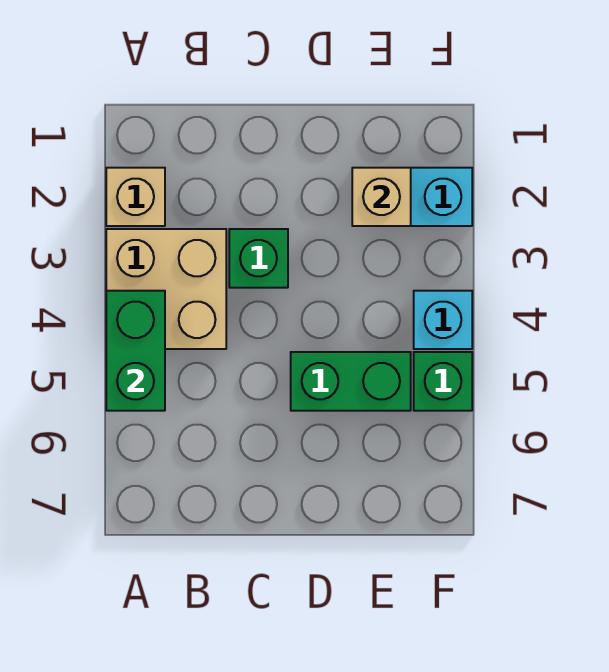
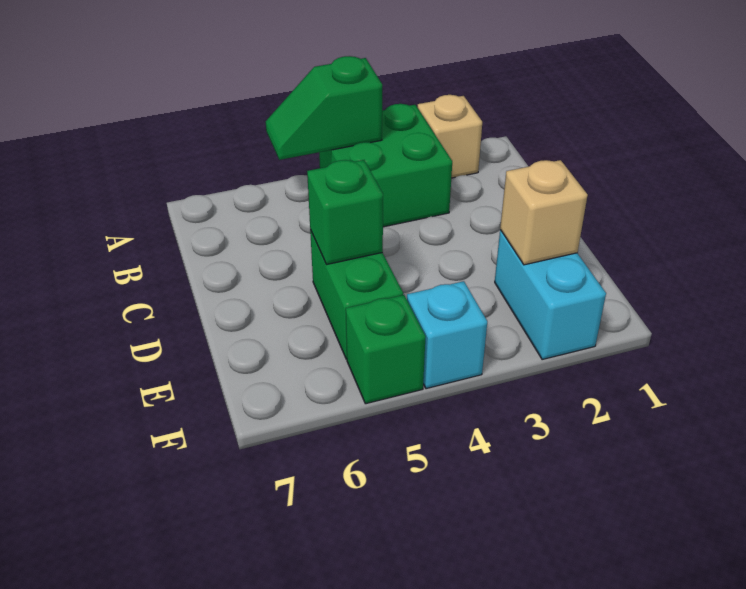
tan brick A3:B4 level 1 -> green brick A3:B4 level 1
green brick A4:A5 level 2 -> green slope A4:A5 level 2 top 4
green brick C3 level 1 -> green brick D5 level 2

